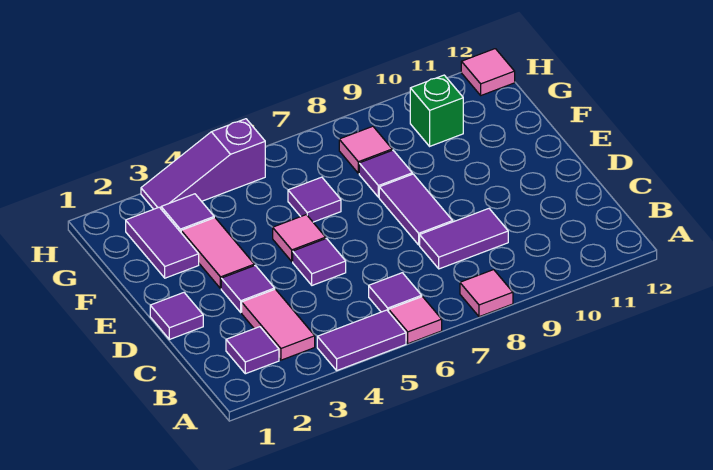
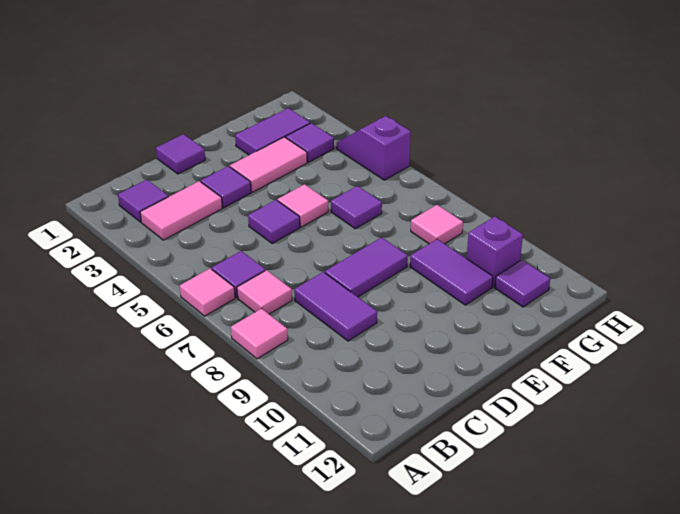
purple tile A4:A5 level 1 -> purple tile F9:F10 level 1
purple tile F8 level 1 -> purple tile G11 level 1
green brick G10 level 1 -> purple brick G10 level 1
purple slope H3:H5 level 1 top 5 -> purple slope H4:H5 level 1 top 5
pink tile H12 level 1 -> pink tile B7 level 1

